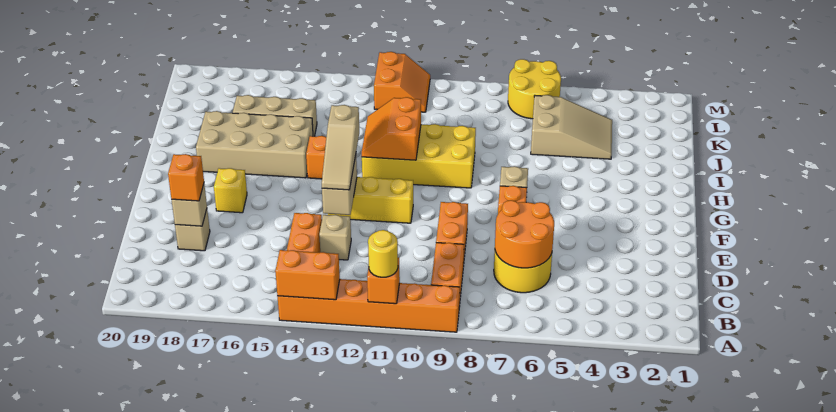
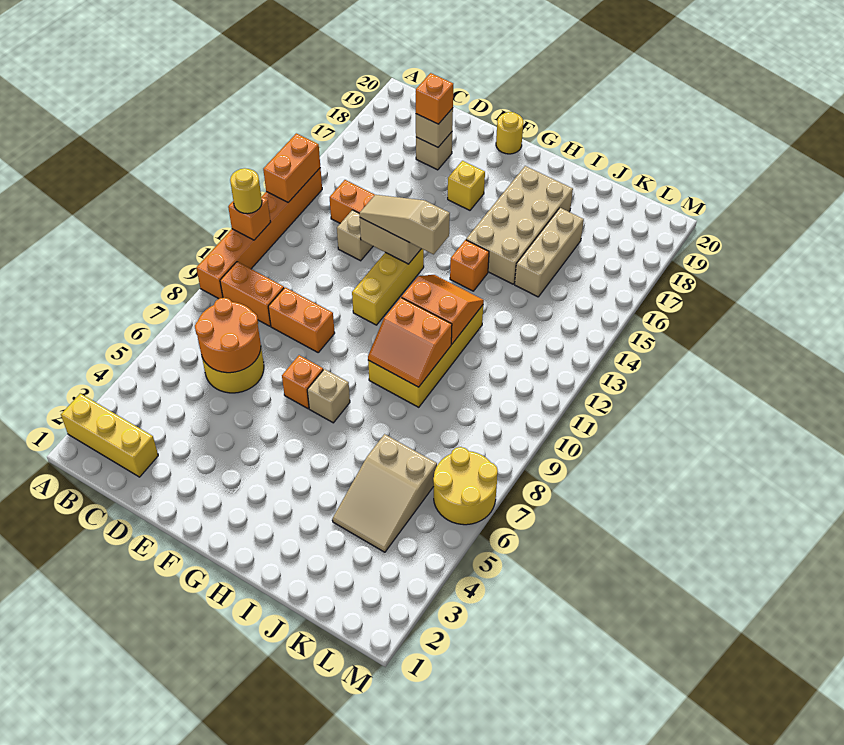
none -> yellow brick A2:C2 level 1
none -> yellow round brick F20 level 1
orange slope L11:M12 level 1 top 12 -> orange slope H9:I10 level 2 top 10

